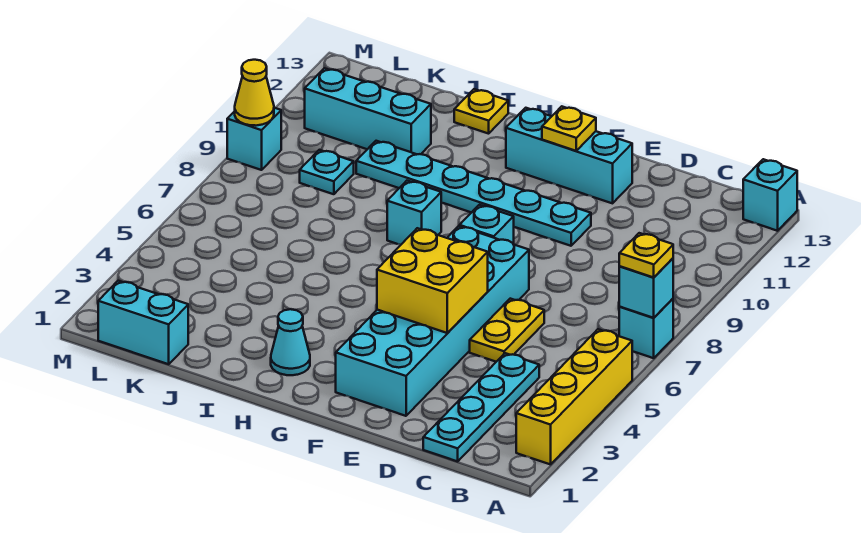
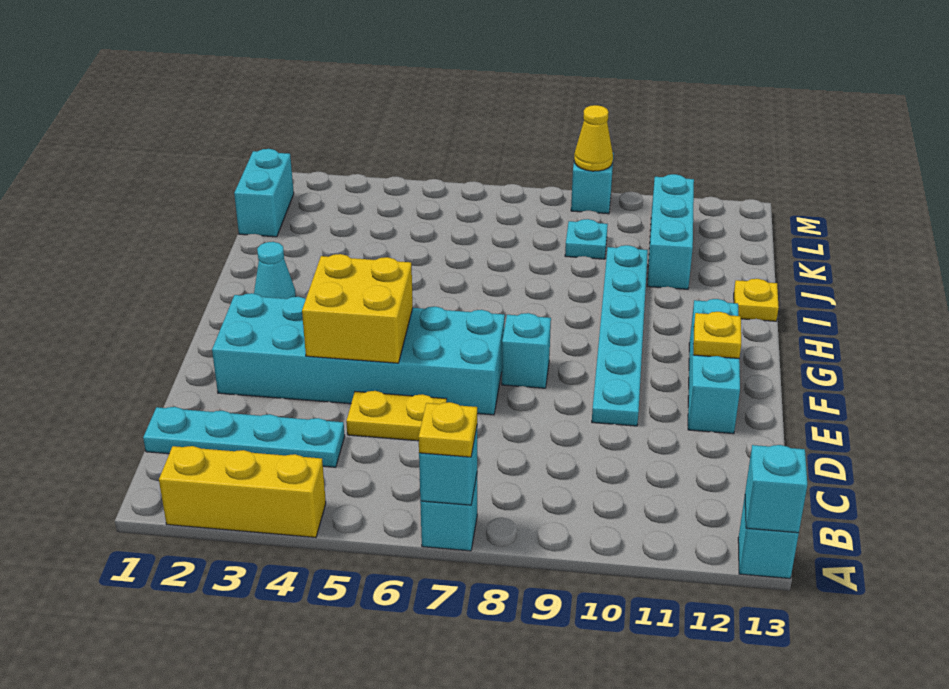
yellow brick A2:A5 level 1 -> yellow brick A2:A4 level 1
cyan brick H8 level 1 -> cyan brick A13 level 2

